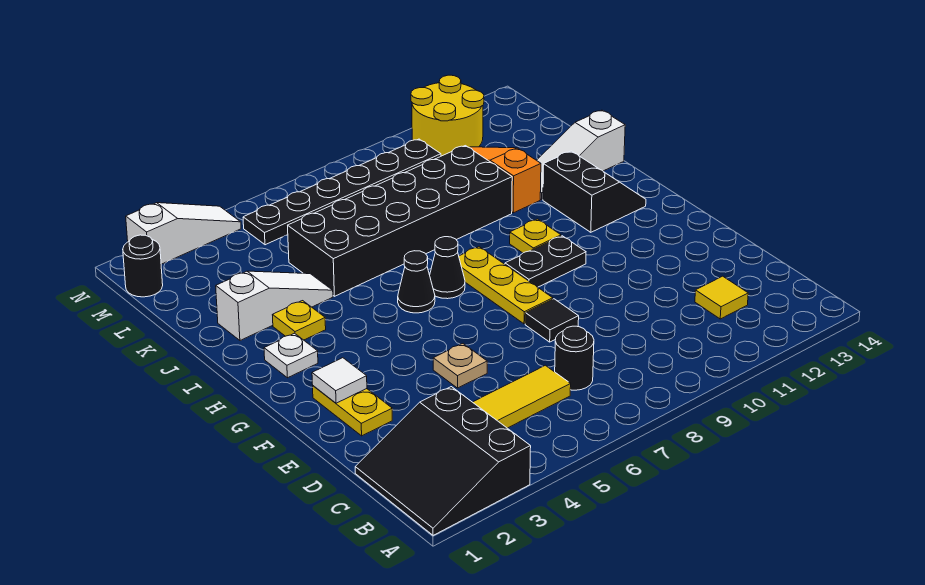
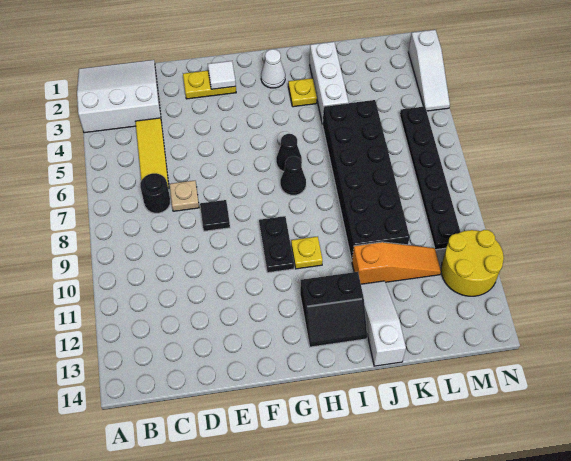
black slope A1:C3 level 1 top 3 -> white slope A1:C3 level 1 top 3
yellow tile C12 level 1 -> none
tan plate E5 level 1 -> tan plate D7 level 1
yellow plate F8:H8 level 1 -> none
white plate H2 level 1 -> white cone H2 level 1
white slope J2:J4 level 1 top 2 -> white brick J2:J4 level 1
black round brick M1 level 1 -> none

